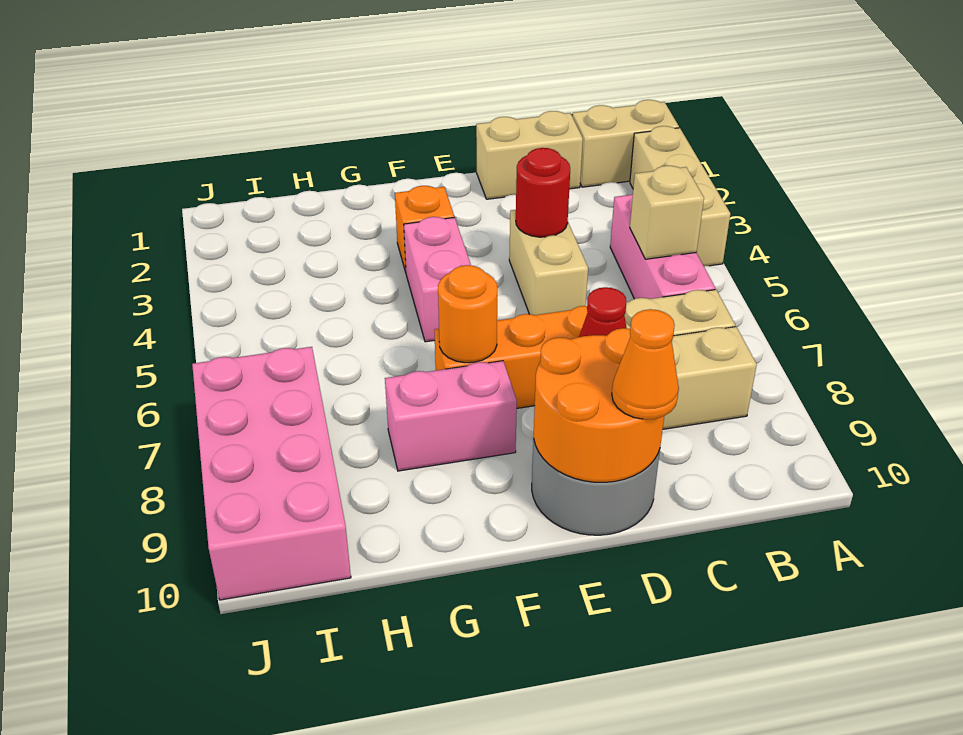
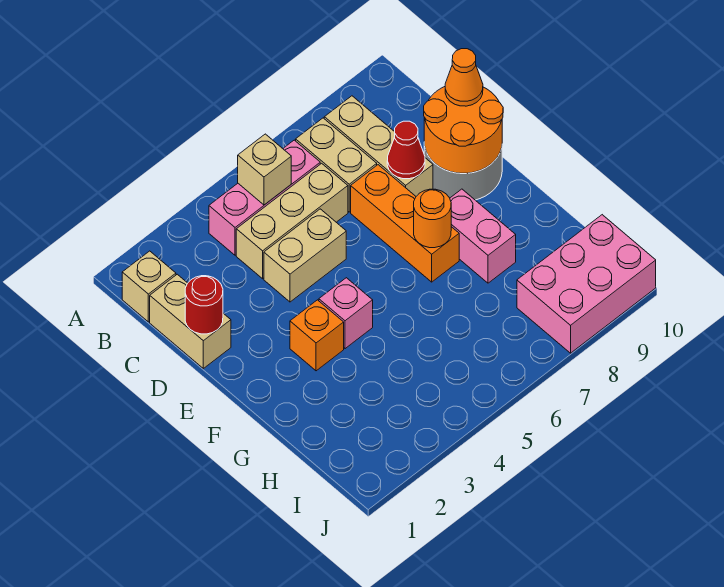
tan brick A1:B1 level 1 -> tan brick B1 level 1
tan brick A2:A4 level 1 -> tan brick C4:C6 level 1
red round brick D4 level 2 -> red round brick D1 level 2
pink brick F4:F5 level 1 -> pink brick F4 level 1
pink brick I7:J10 level 1 -> pink brick I8:J10 level 1

